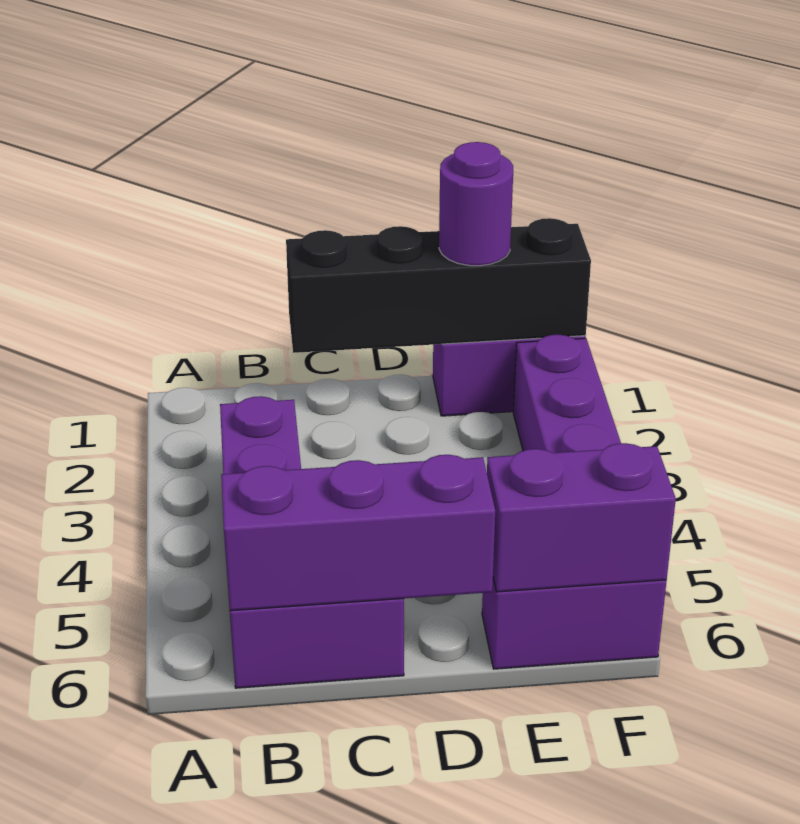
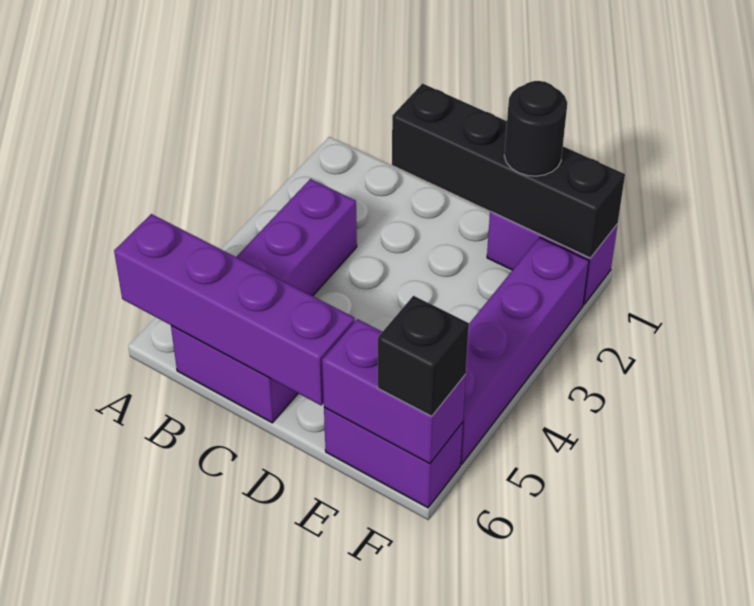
purple brick B6:D6 level 2 -> purple brick A6:D6 level 2
purple round brick E1 level 3 -> black round brick E1 level 3
none -> black brick F6 level 3

